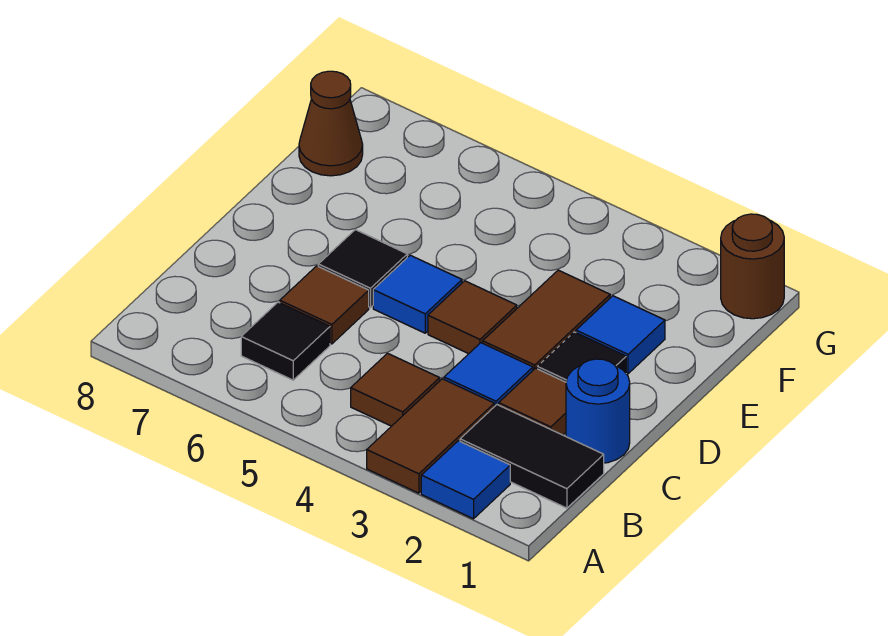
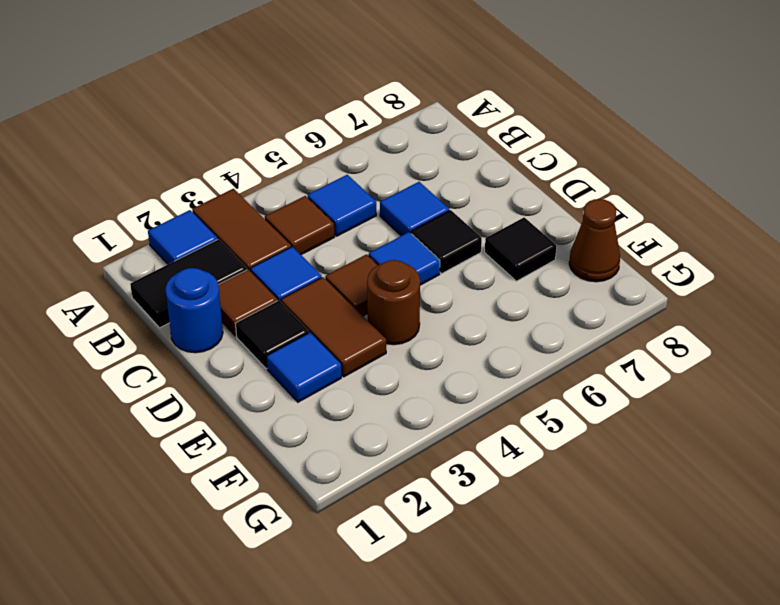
none -> blue tile B5 level 1
black tile B6 level 1 -> black tile E7 level 1
brown tile C6 level 1 -> blue tile C6 level 1
brown round brick G1 level 1 -> brown round brick E4 level 1

